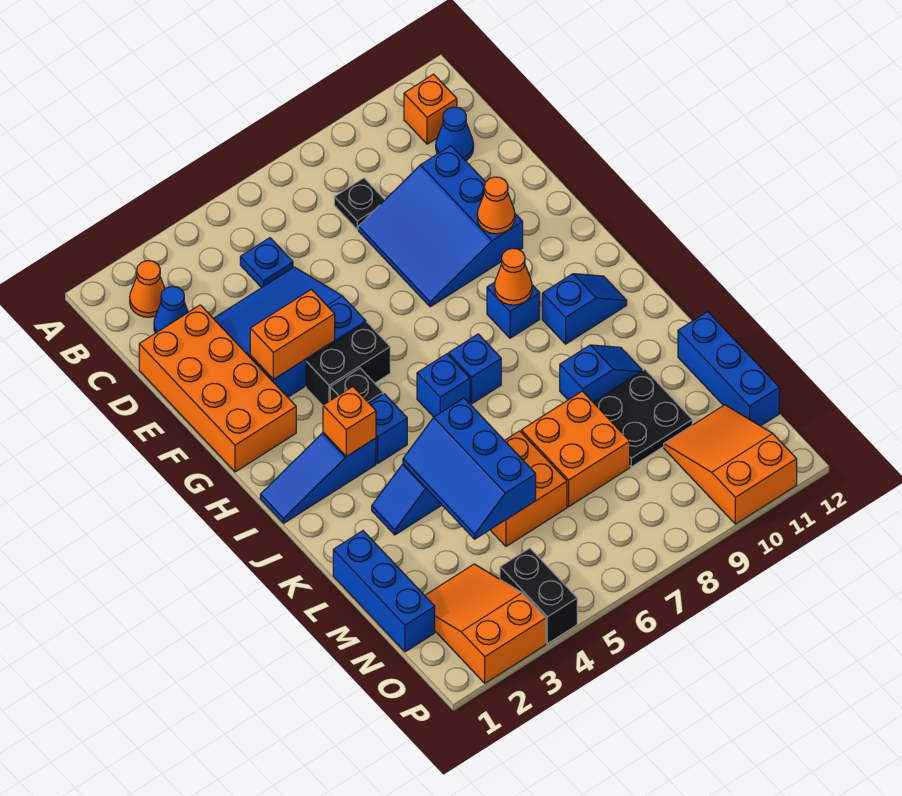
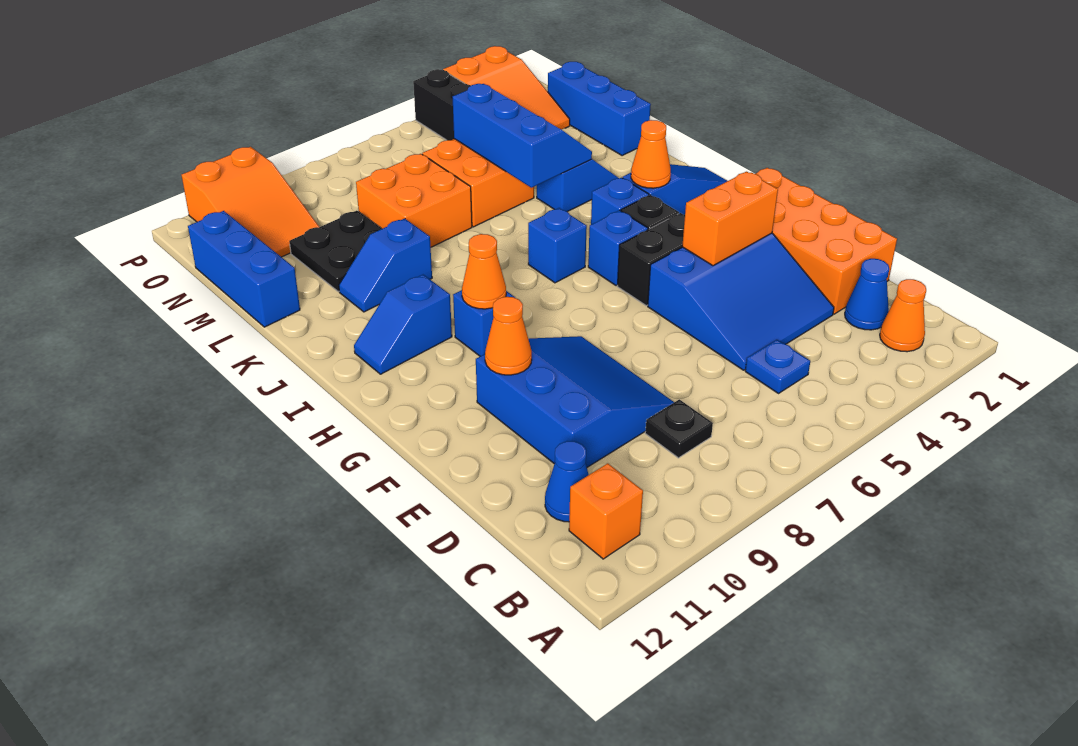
orange brick I3 level 2 -> orange cone I3 level 2
blue brick I7 level 1 -> blue brick H5 level 1

